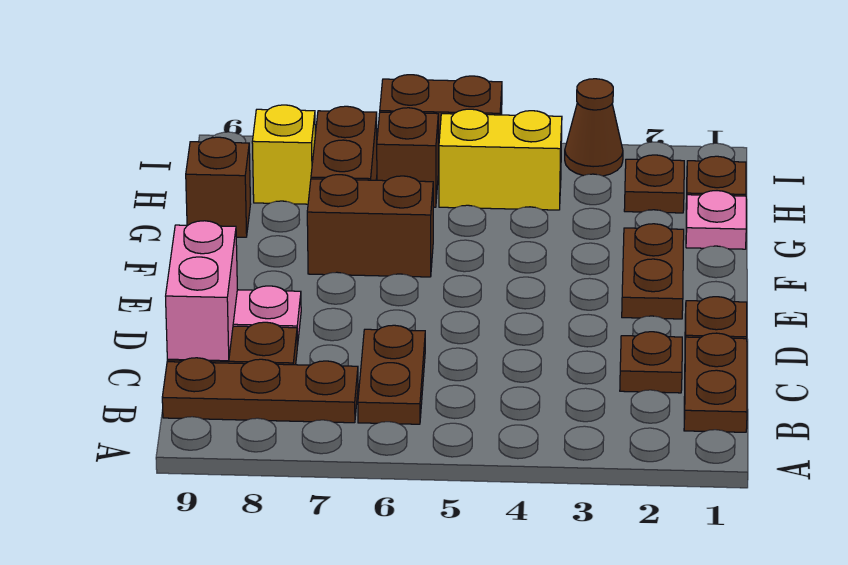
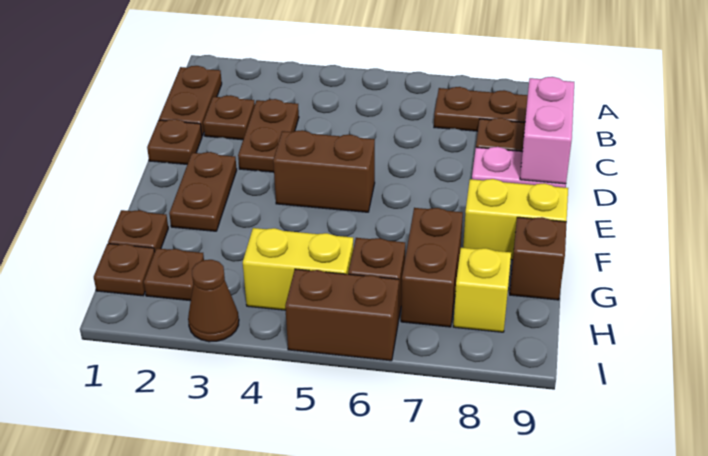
brown plate B6:C6 level 1 -> brown plate C3:D3 level 1
brown brick F6:F7 level 1 -> brown brick E4:E5 level 1
none -> yellow brick F8:F9 level 1
pink plate G1 level 1 -> brown plate G1 level 1

